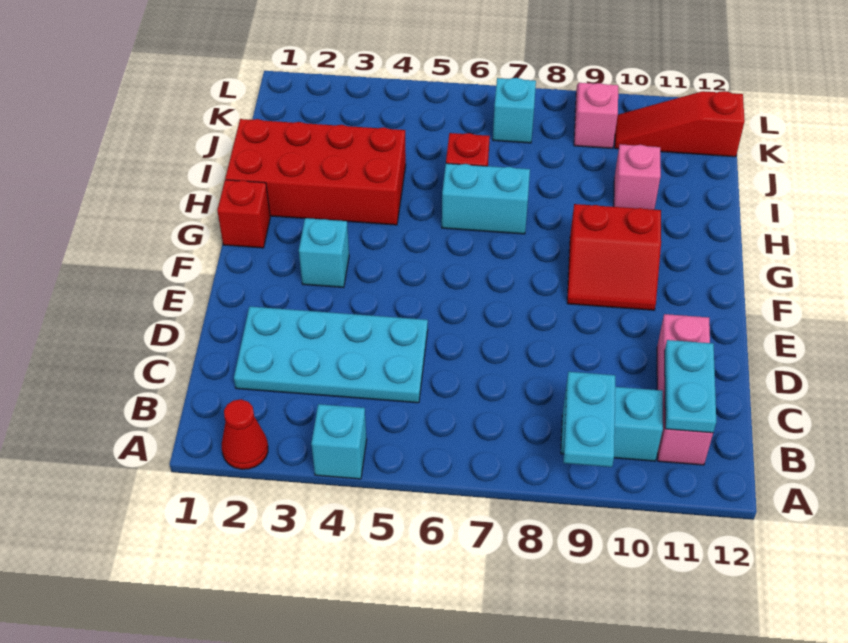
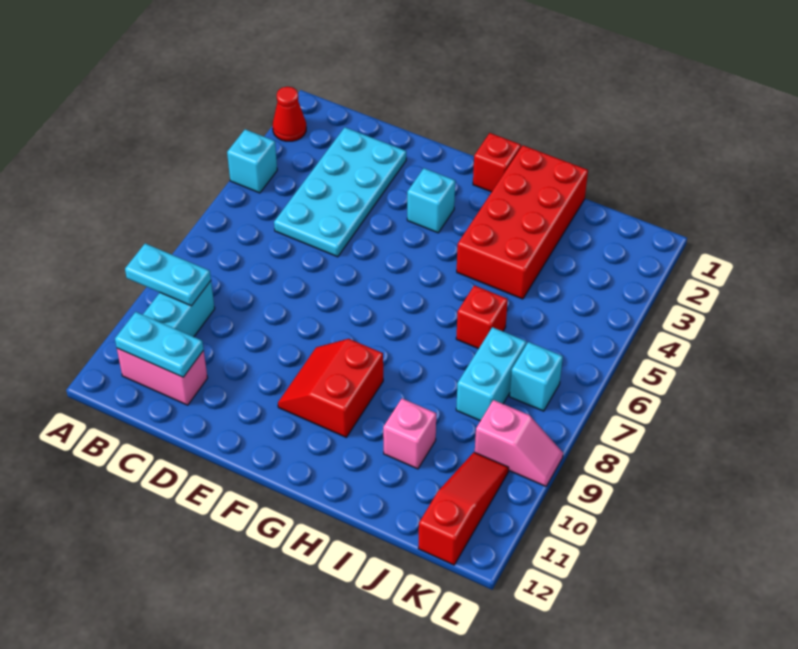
pink brick B11:D11 level 1 -> pink brick B11:C11 level 1
cyan brick H6:H7 level 1 -> cyan brick J7:J8 level 1

